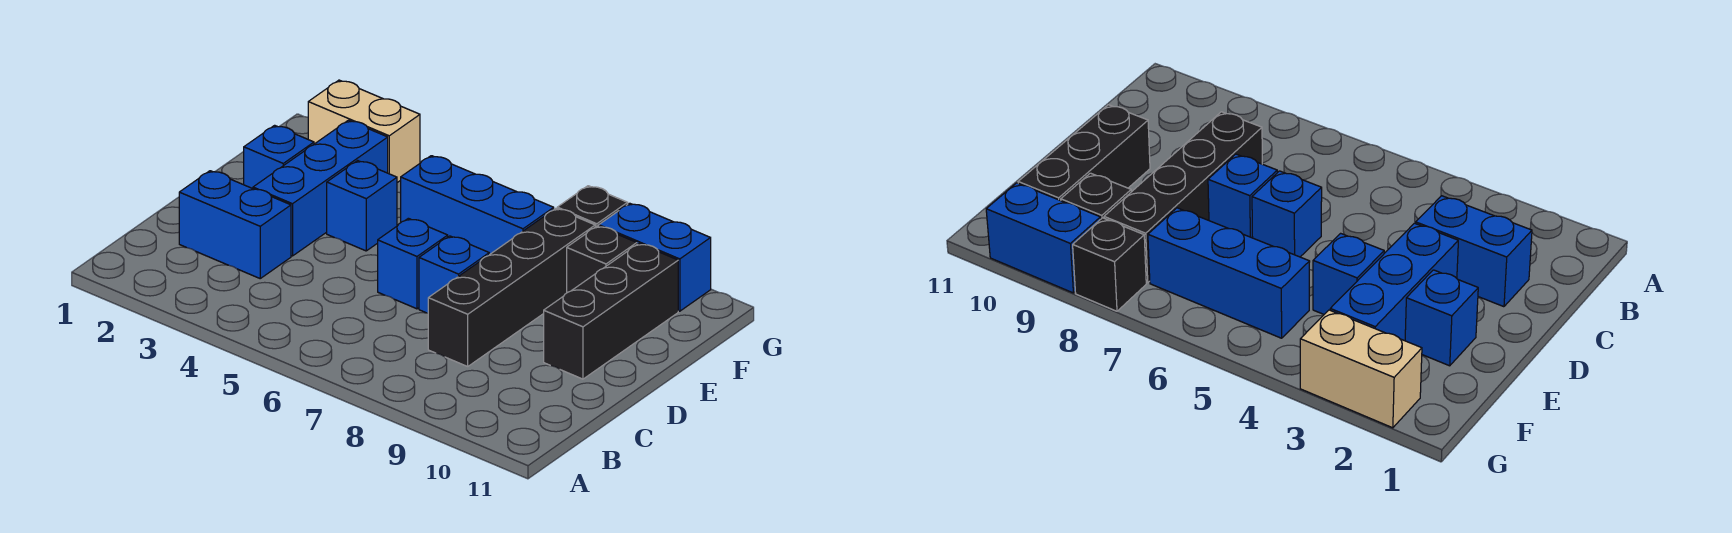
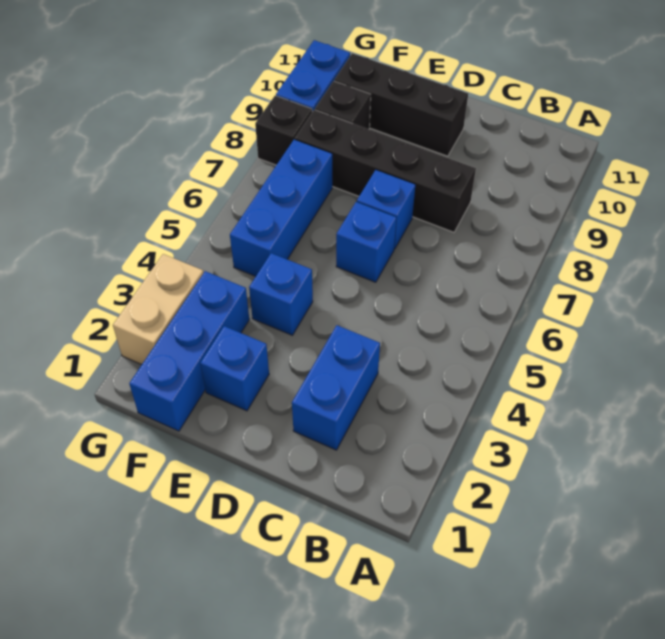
blue brick D3:F3 level 1 -> blue brick F1:F3 level 1

